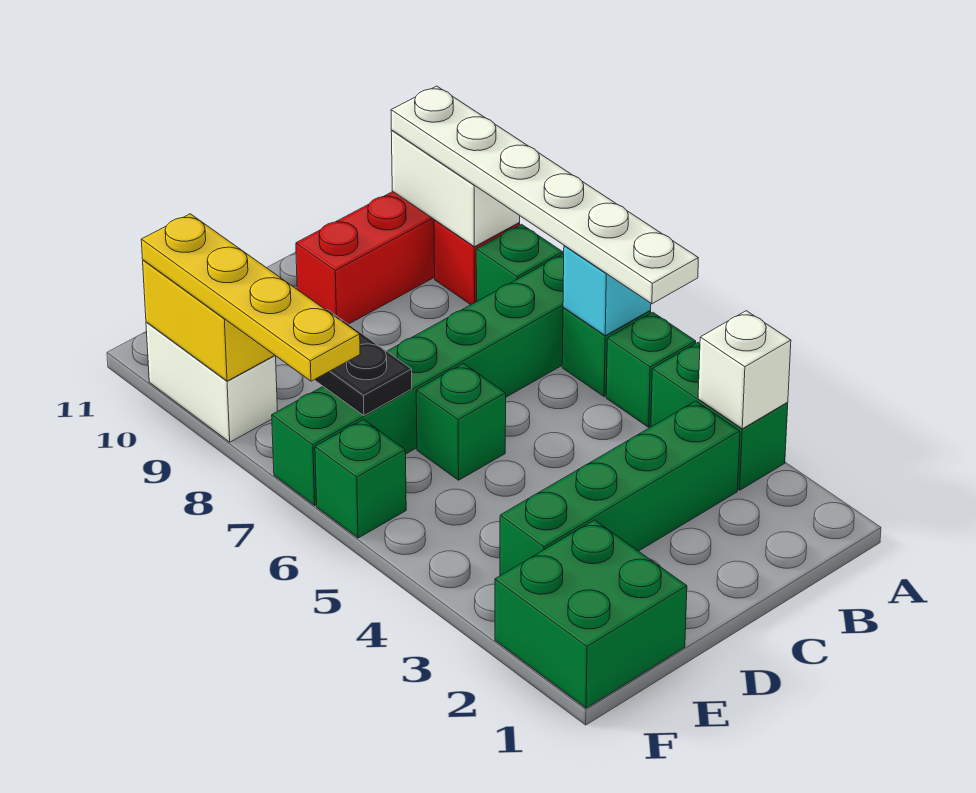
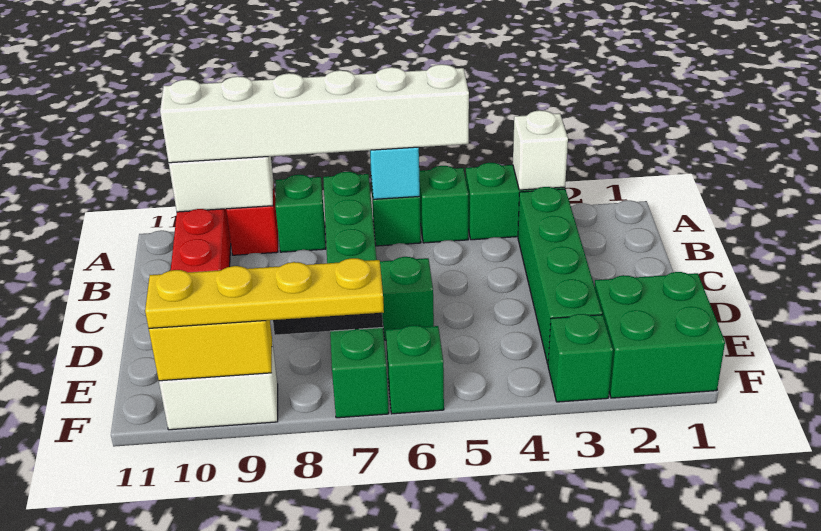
white plate A5:A10 level 3 -> white brick A5:A10 level 3
none -> green brick F3 level 1

